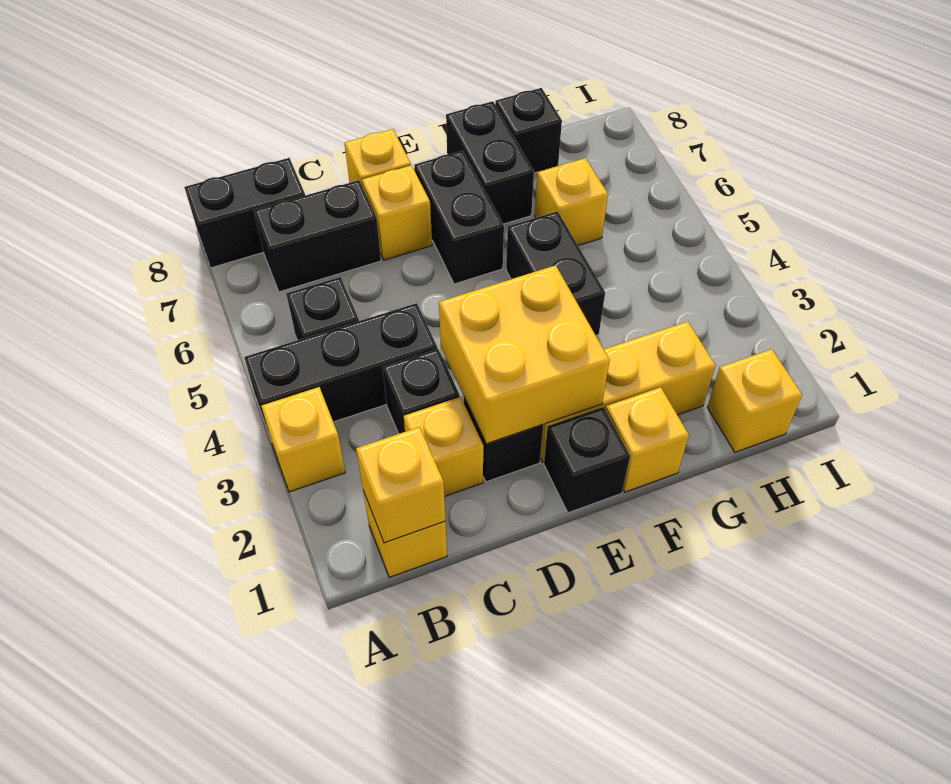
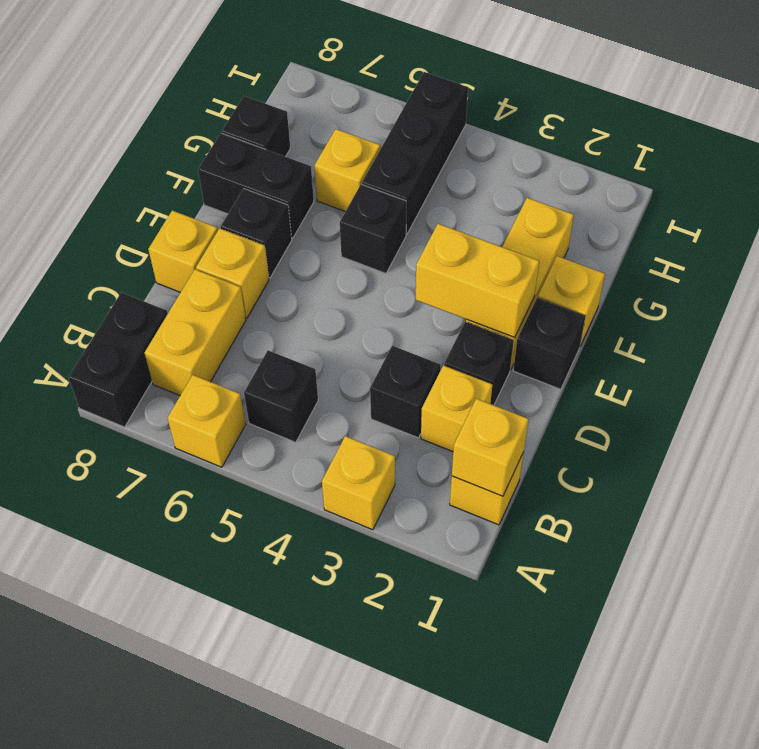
black brick A4:C4 level 1 -> black brick G5:I5 level 1
black brick B7:C7 level 1 -> yellow brick B7:C7 level 1
yellow brick D2:E3 level 2 -> yellow brick E2:E3 level 2
black brick E6:E7 level 1 -> black brick E7 level 1
black brick F4:F5 level 1 -> black brick F5 level 1
yellow brick H1 level 1 -> yellow brick A6 level 1

